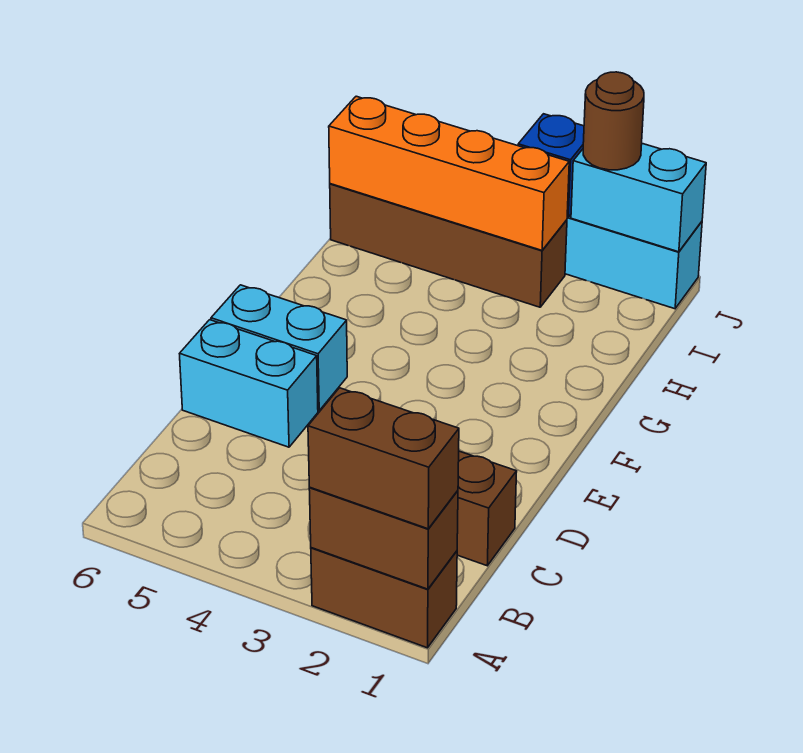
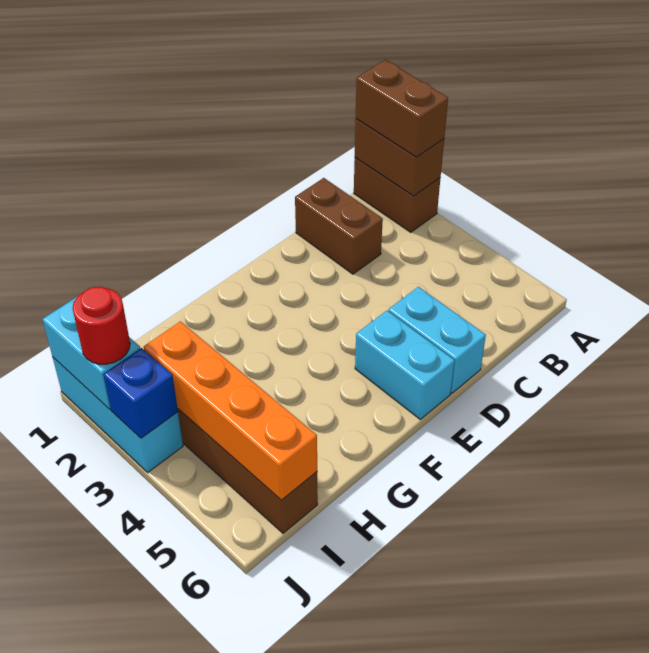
brown round brick J2 level 3 -> red round brick J2 level 3

